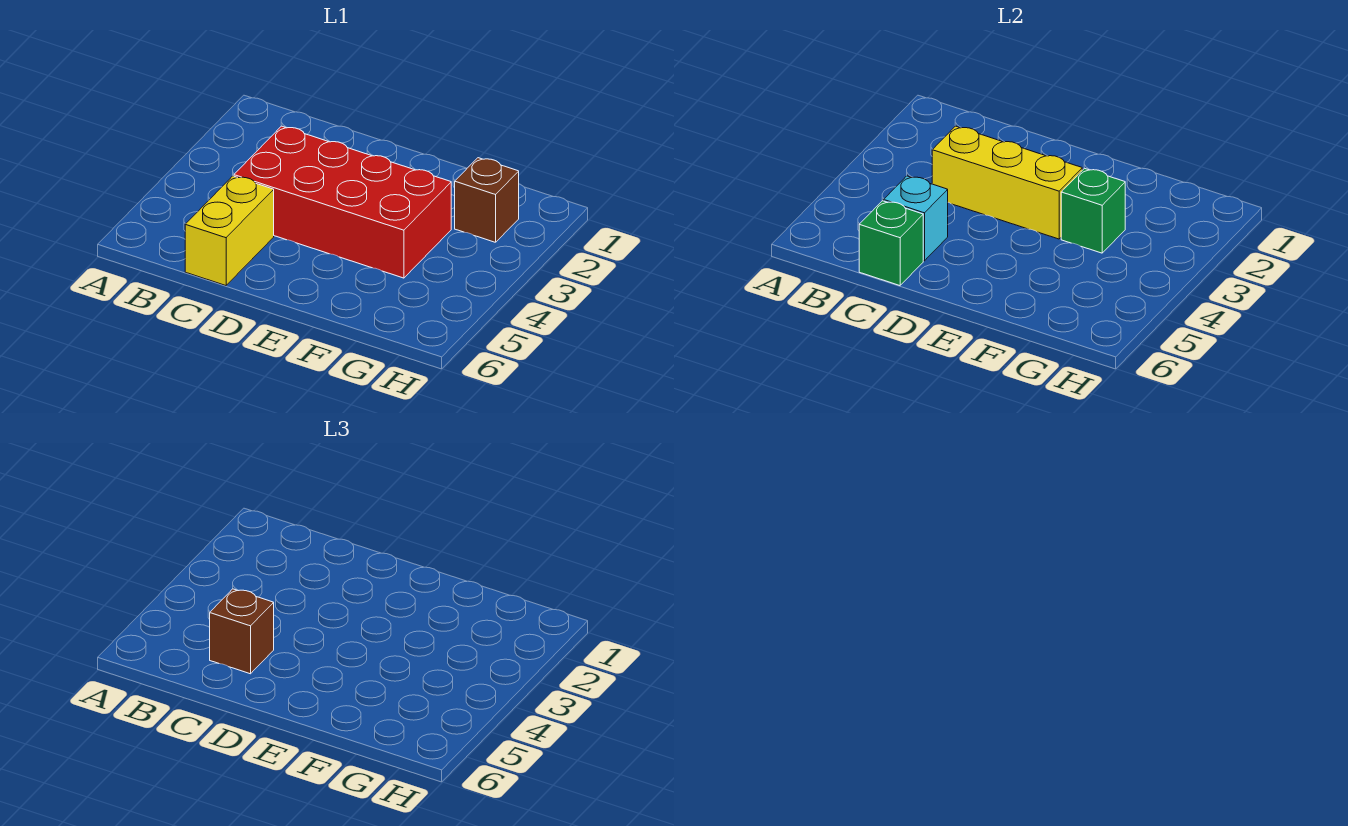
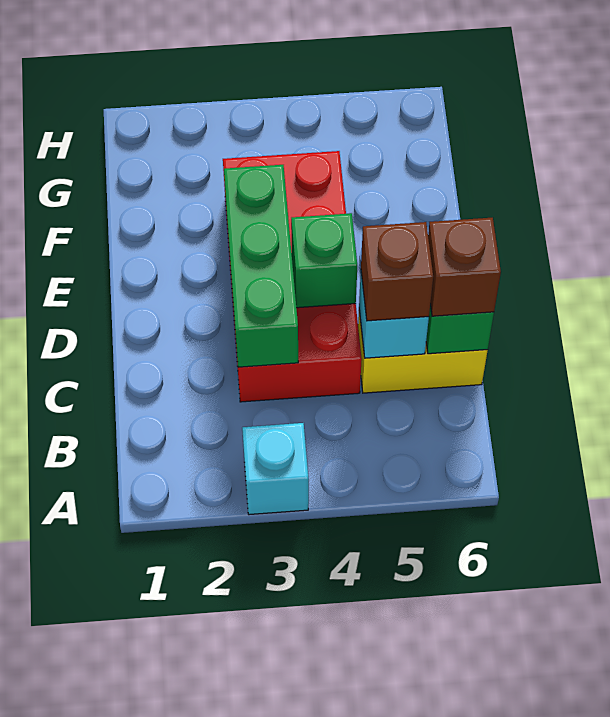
none -> cyan brick A3 level 1
yellow brick C3:E3 level 2 -> green brick C3:E3 level 2
green brick F3 level 2 -> green brick D4 level 2
brown brick G2 level 1 -> brown brick C6 level 3

